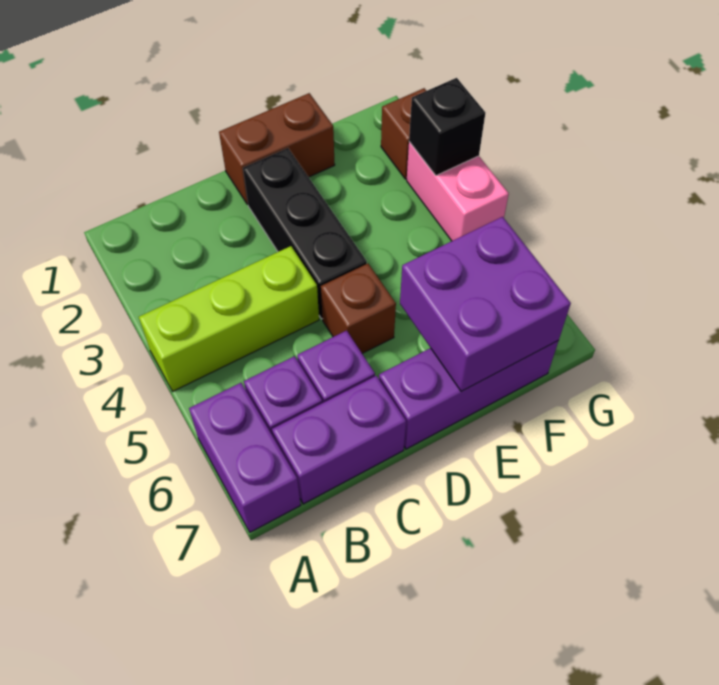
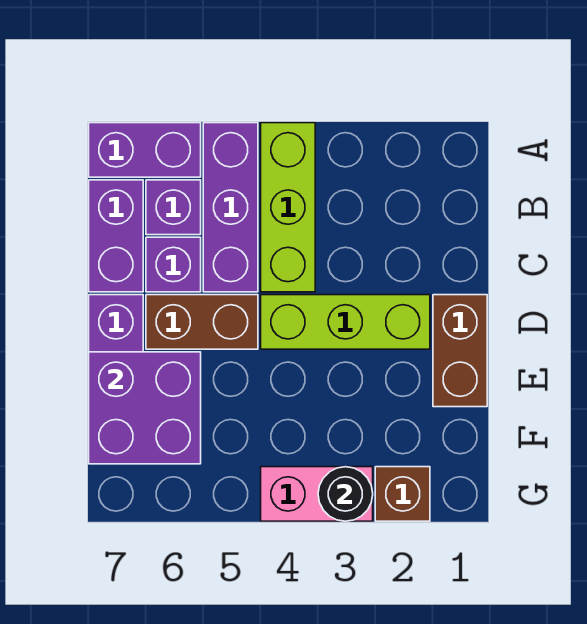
none -> purple brick A5:C5 level 1
black brick D2:D4 level 1 -> lime brick D2:D4 level 1
brown brick D5 level 1 -> brown brick D5:D6 level 1
black brick G3 level 2 -> black round brick G3 level 2

